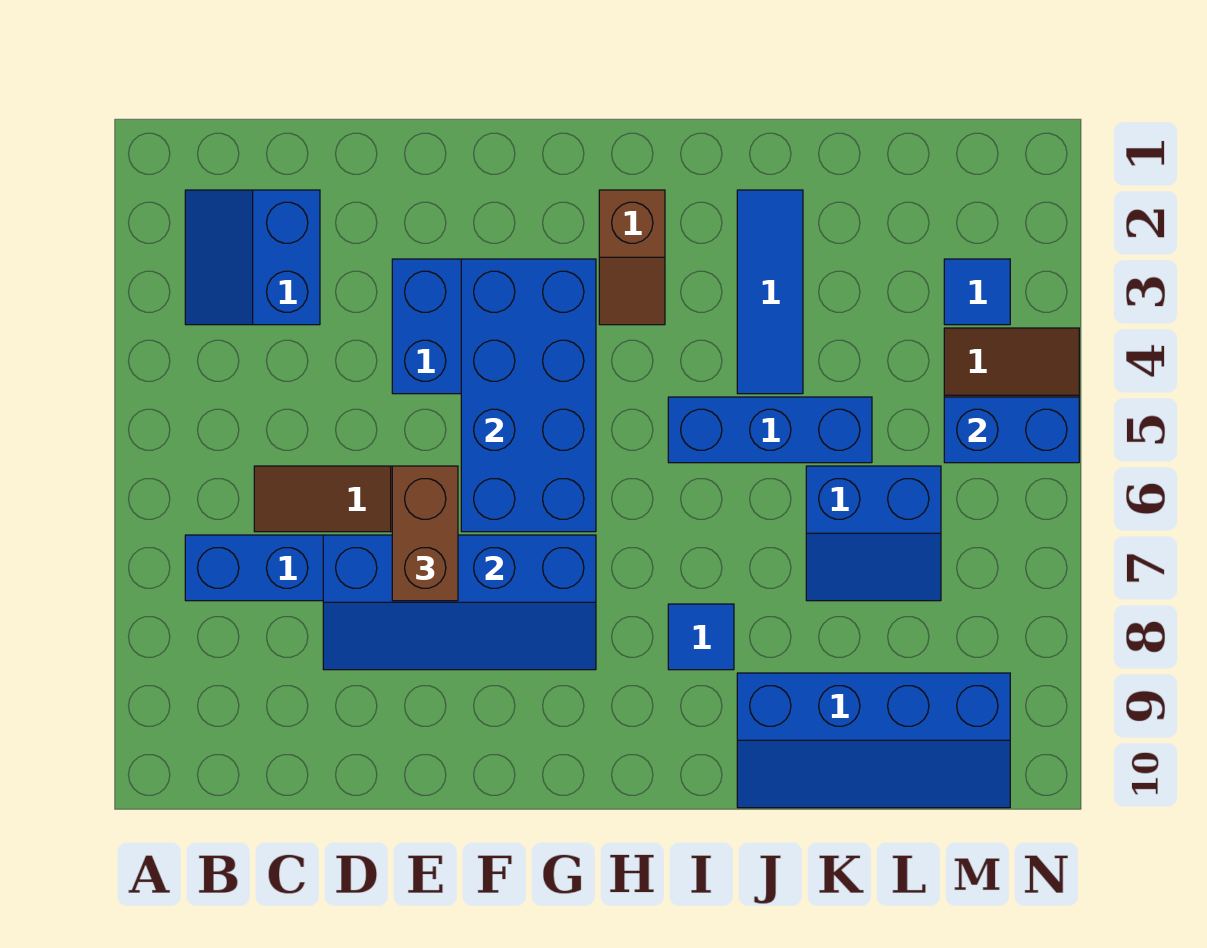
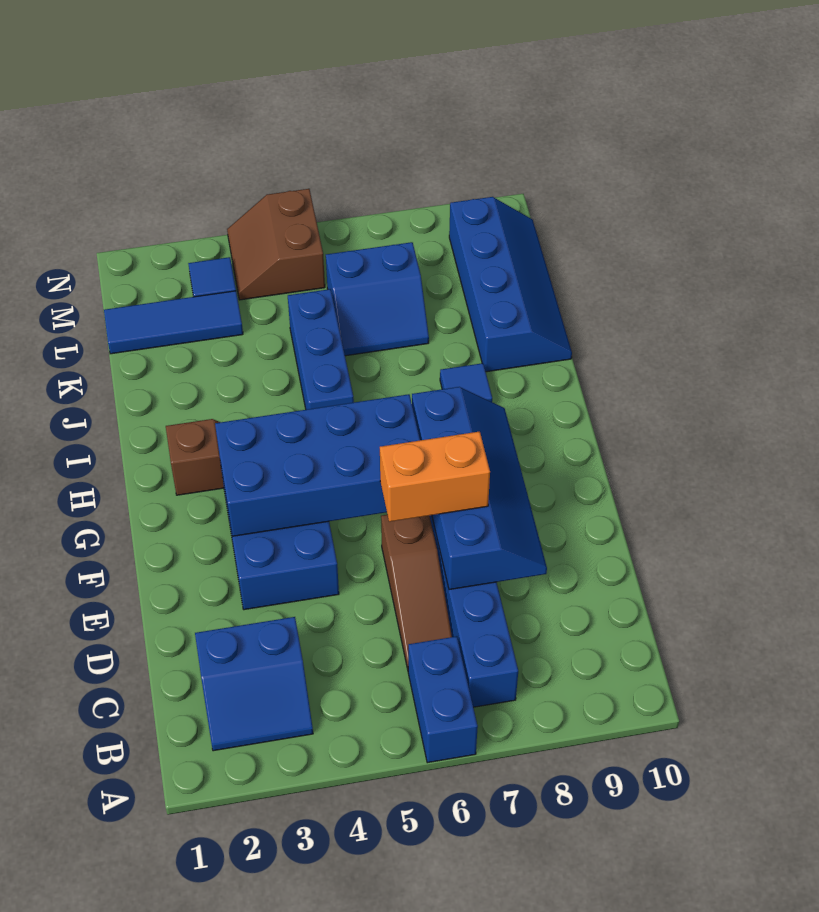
brown brick E6:E7 level 3 -> orange brick E6:E7 level 3
blue tile J2:J4 level 1 -> blue tile L1:L3 level 1
blue slope K6:L7 level 1 top 6 -> blue slope K6:L7 level 1 top L
blue brick M5:N5 level 2 -> blue brick A6:B6 level 1

